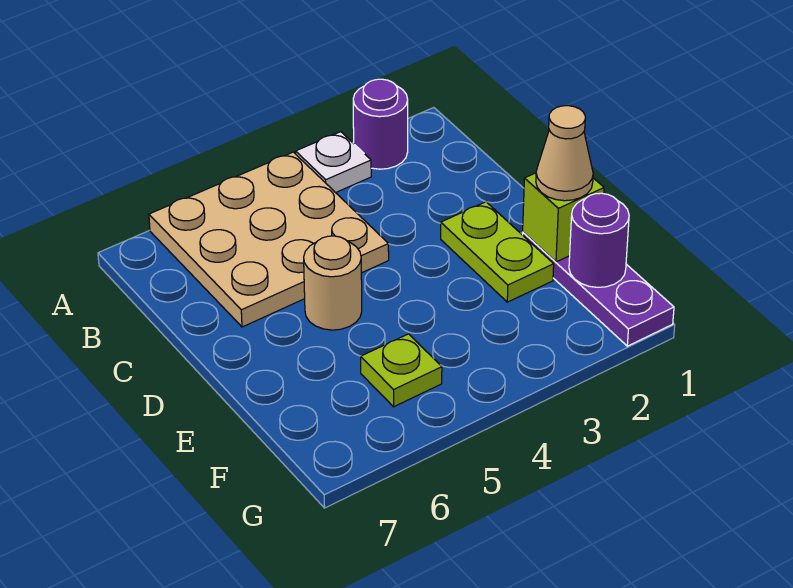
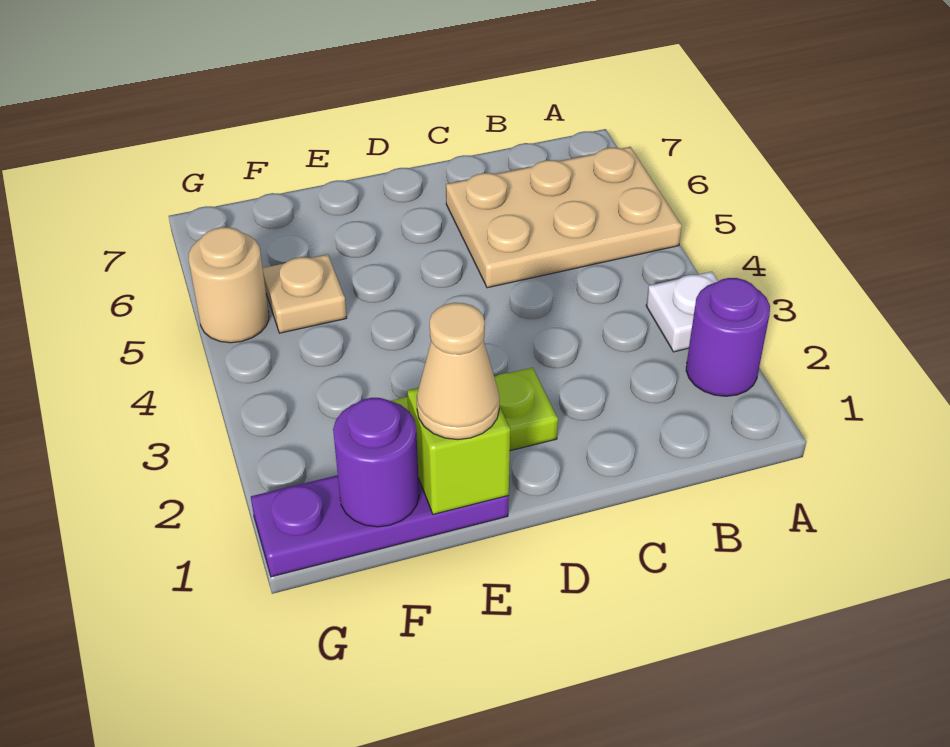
tan plate A4:C6 level 1 -> tan plate A5:C6 level 1
tan round brick D5 level 1 -> tan round brick G5 level 1
lime plate F5 level 1 -> tan plate F5 level 1

